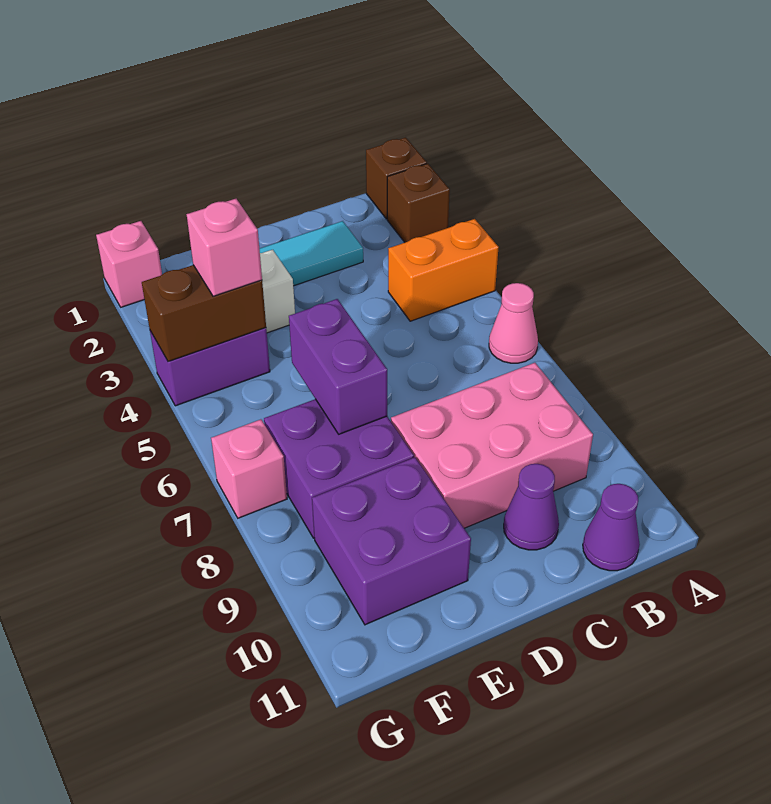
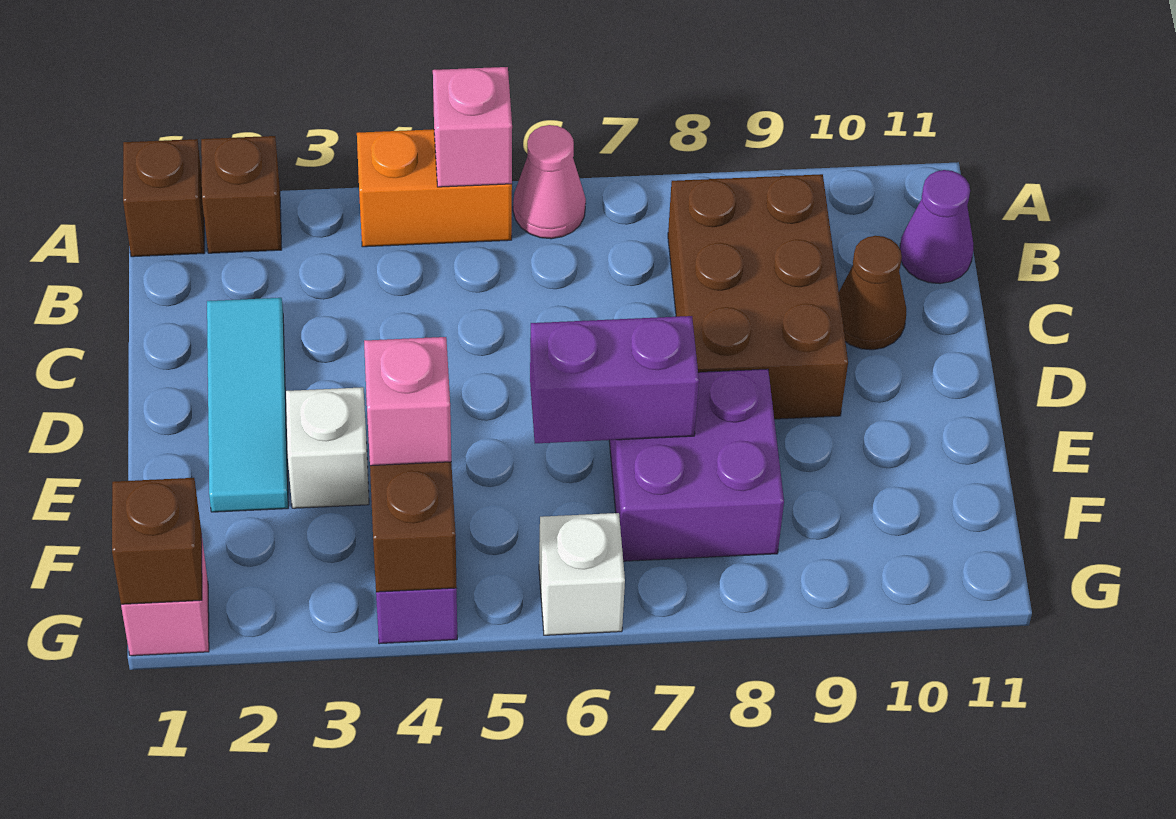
orange brick A4:B4 level 1 -> orange brick A4:A5 level 1
pink brick B8:D9 level 1 -> brown brick B8:D9 level 1
purple cone C10 level 1 -> brown cone C10 level 1
purple brick E9:F10 level 1 -> none
none -> brown brick G1 level 2
none -> white brick G6 level 1
pink brick G7 level 1 -> pink brick A5 level 2

